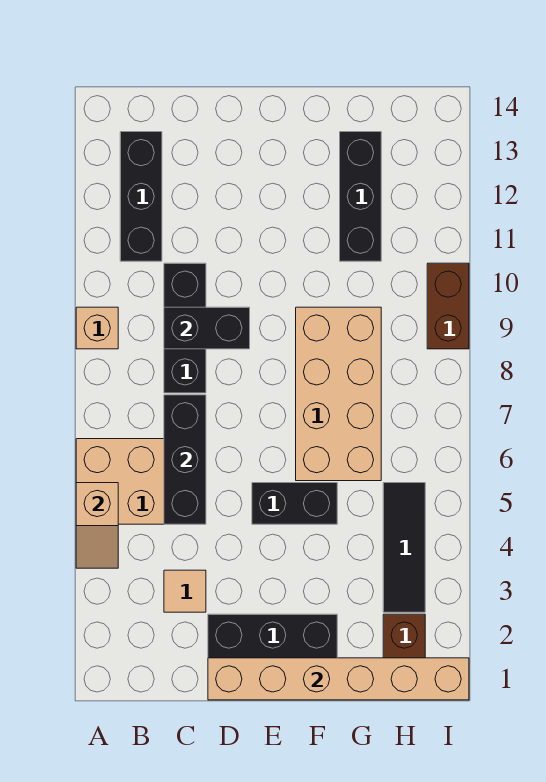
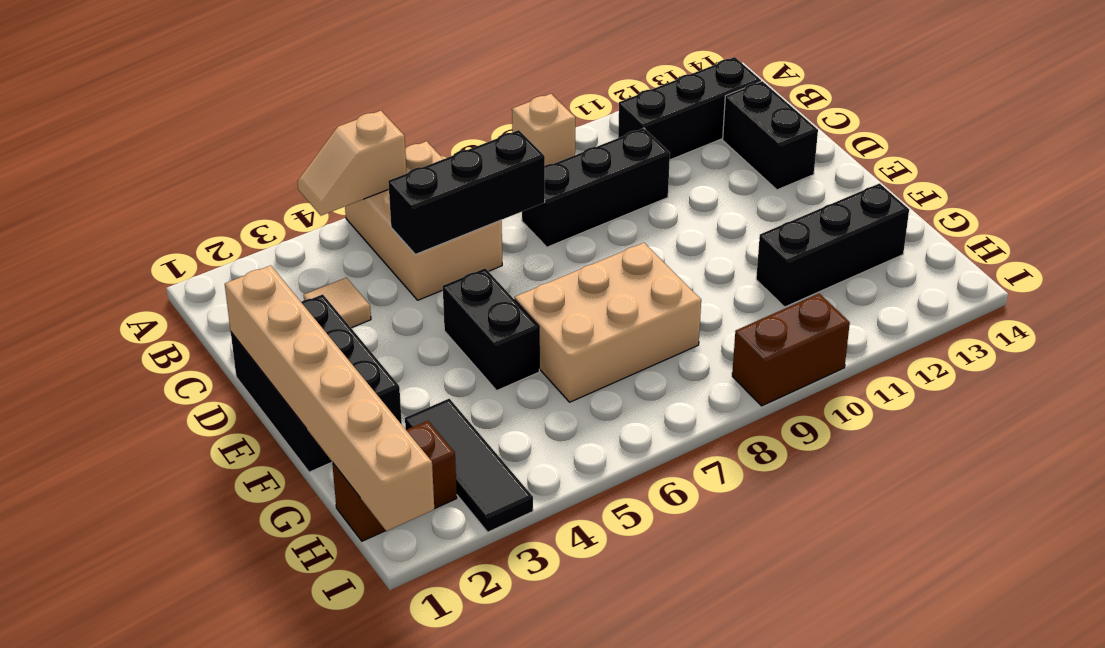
black brick C9:D9 level 2 -> black brick C13:D13 level 1
tan brick F6:G9 level 1 -> tan brick F6:G8 level 1
black tile H3:H5 level 1 -> black tile G3:I3 level 1

